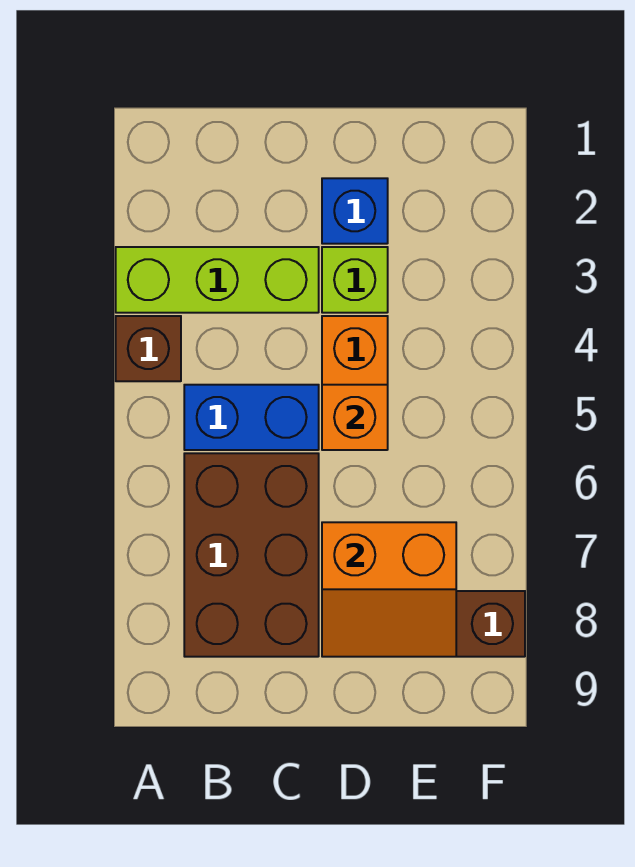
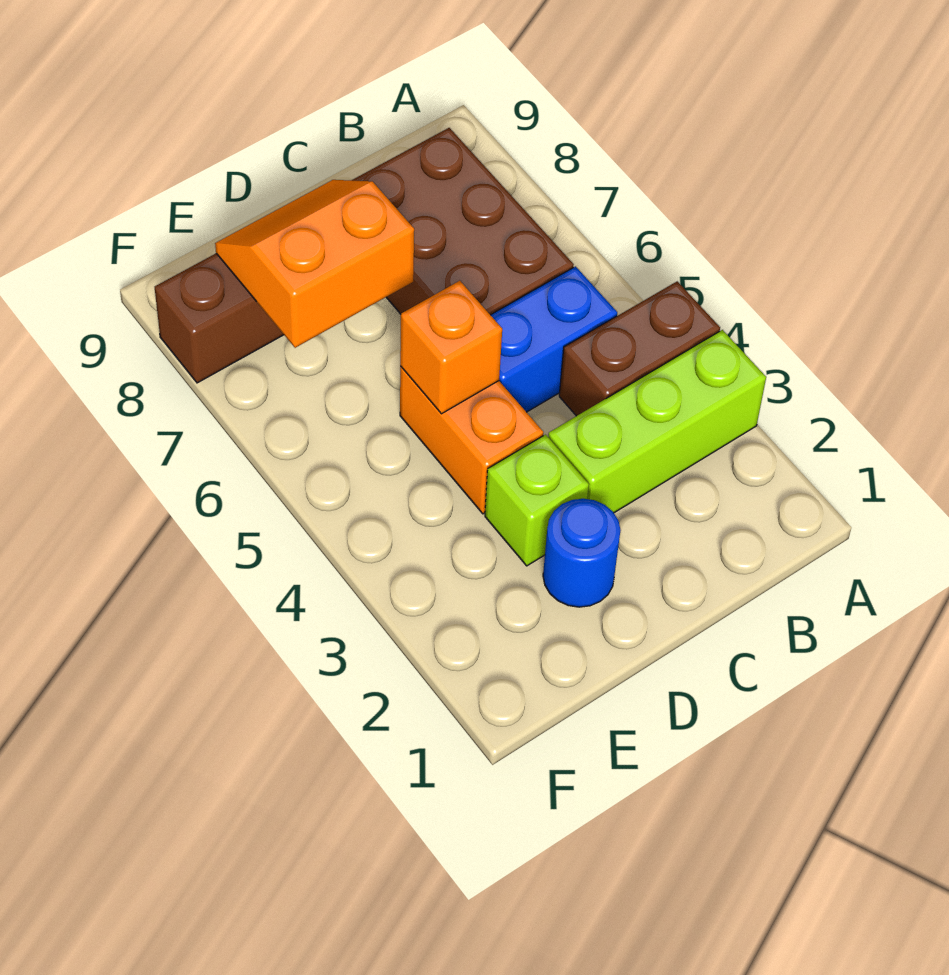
brown brick A4 level 1 -> brown brick A4:B4 level 1
blue brick D2 level 1 -> blue round brick D2 level 1

